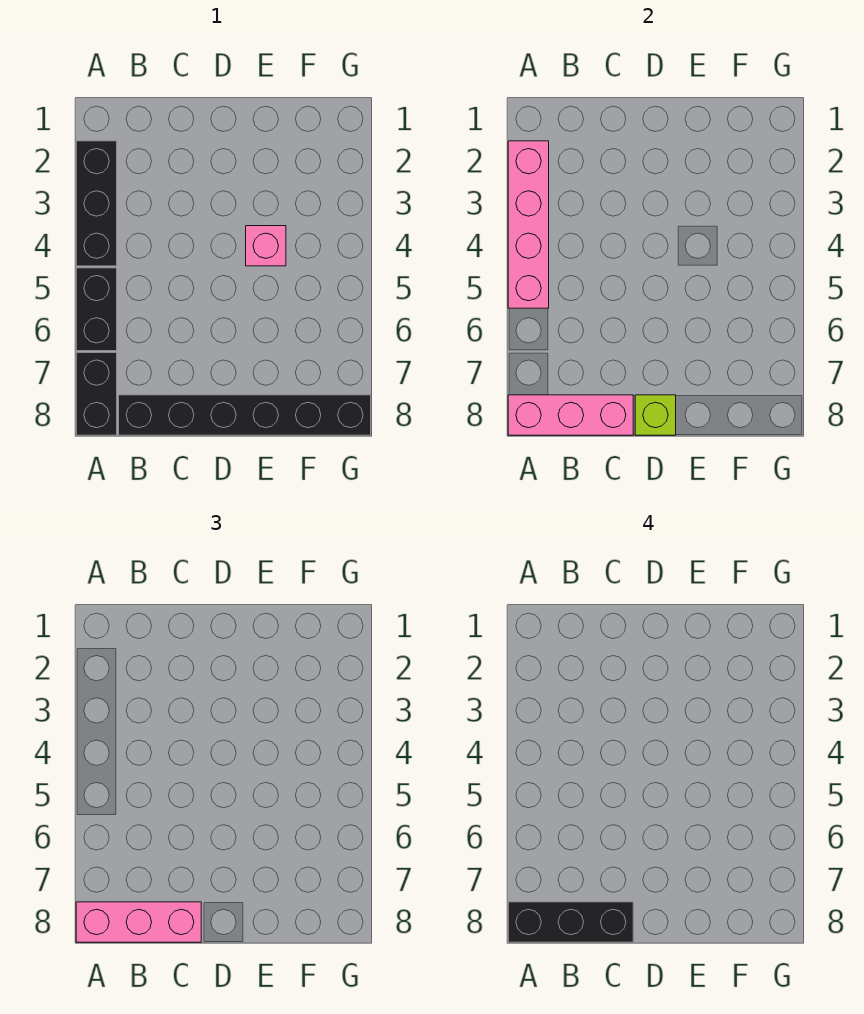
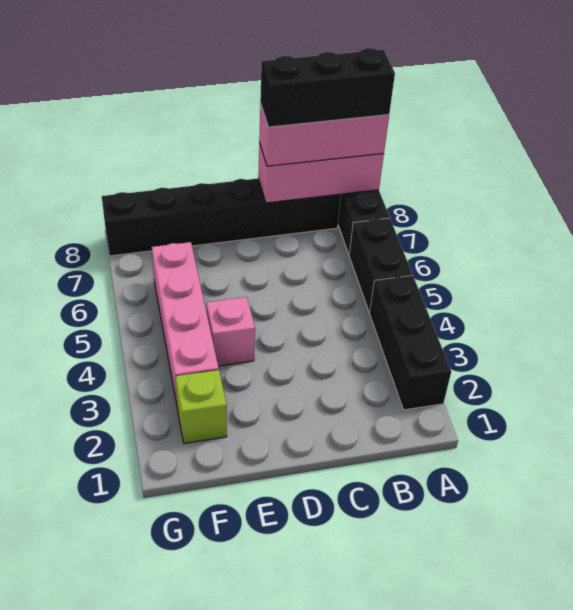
pink brick A2:A5 level 2 -> pink brick F3:F6 level 1
lime brick D8 level 2 -> lime brick F2 level 1

